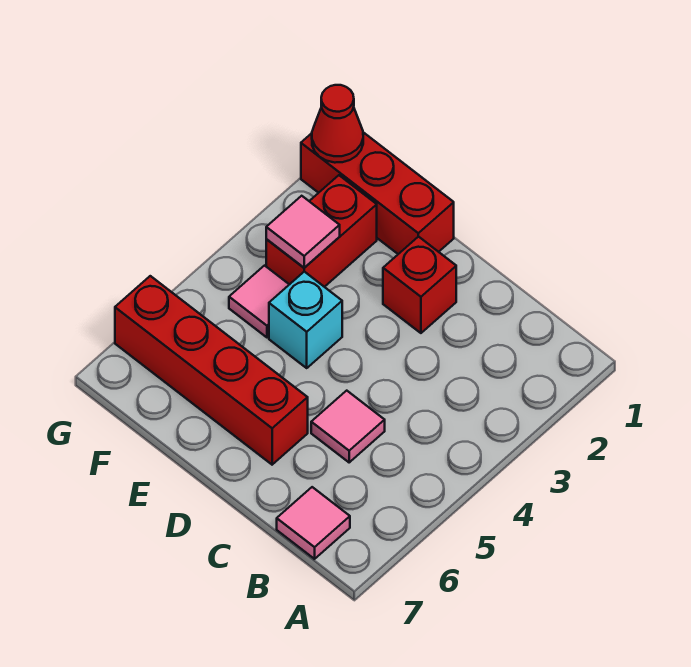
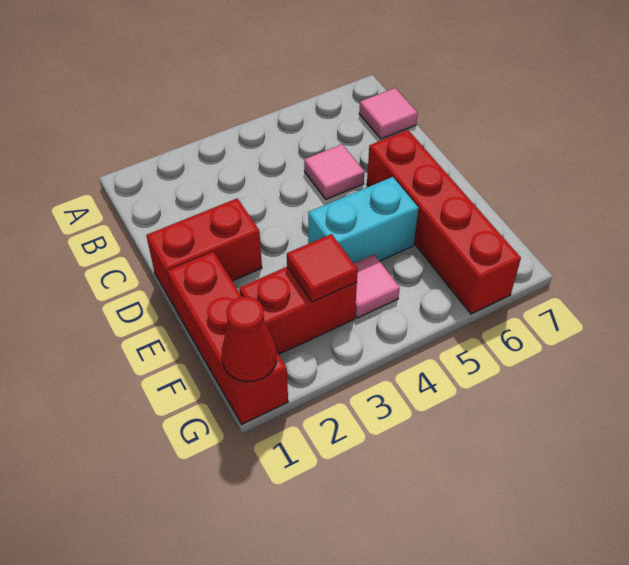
red brick D2 level 1 -> red brick D1:D2 level 1
cyan brick E4 level 1 -> cyan brick E4:E5 level 1
pink tile F3 level 2 -> red tile F3 level 2

